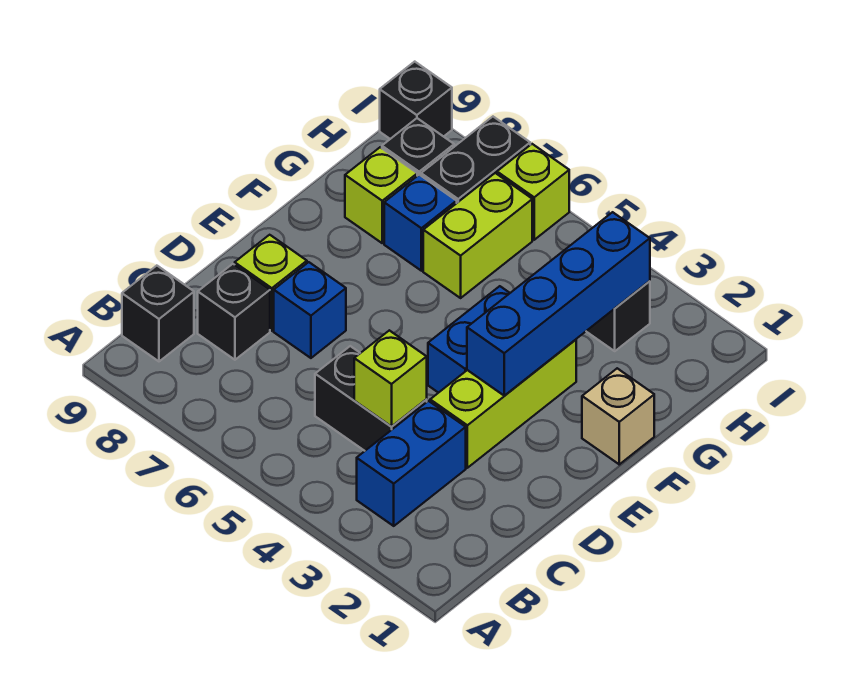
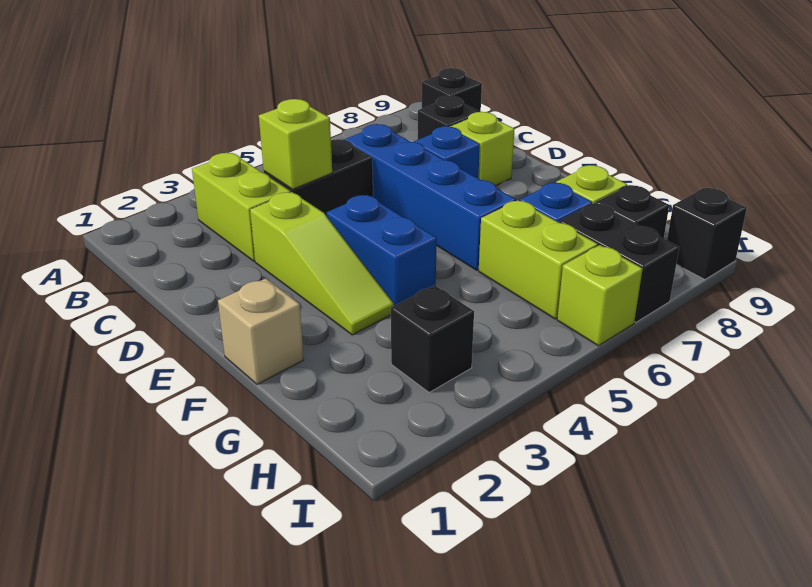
blue brick B3:C3 level 1 -> lime brick B3:C3 level 1
lime brick D3:F3 level 1 -> lime slope D3:F3 level 1 top D
blue brick E3:H3 level 2 -> blue brick C6:F6 level 1

